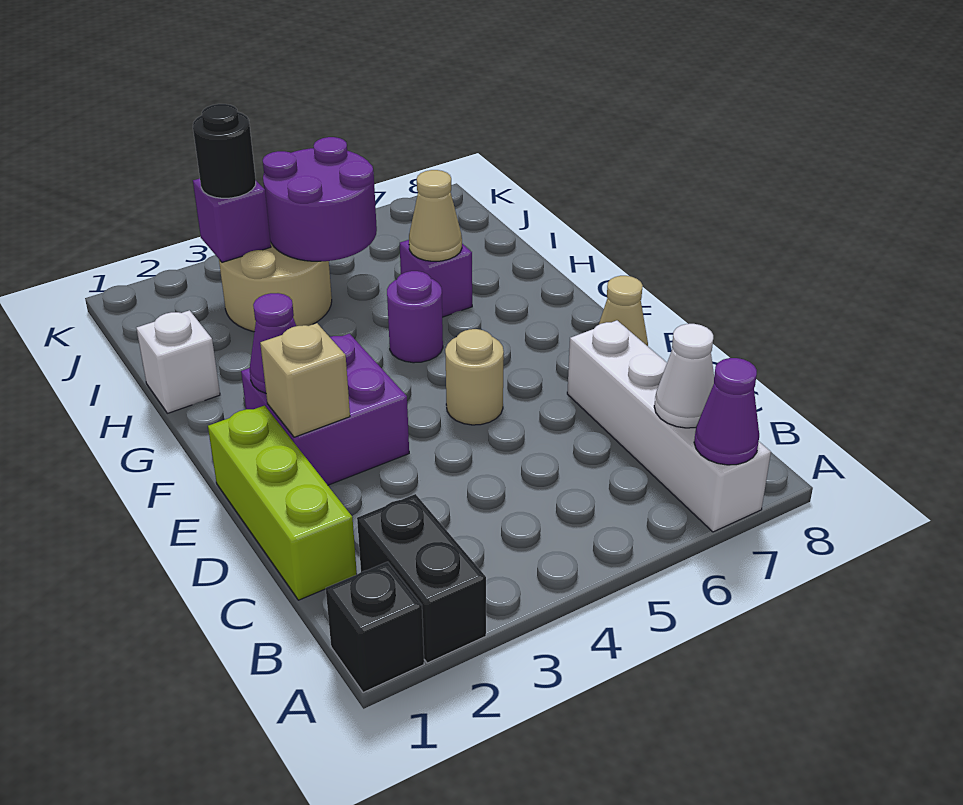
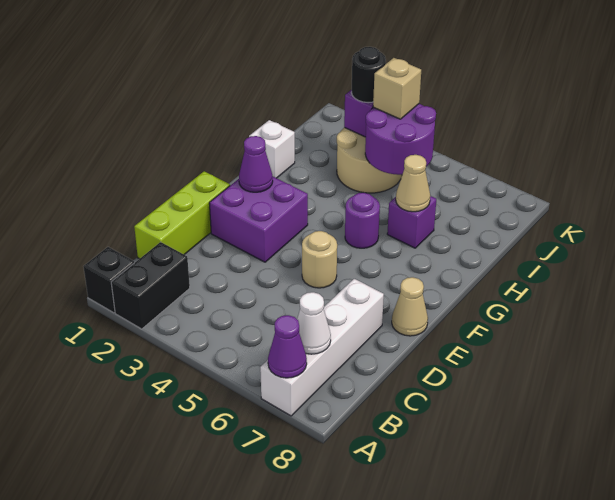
tan brick E2 level 2 -> tan brick J4 level 3

